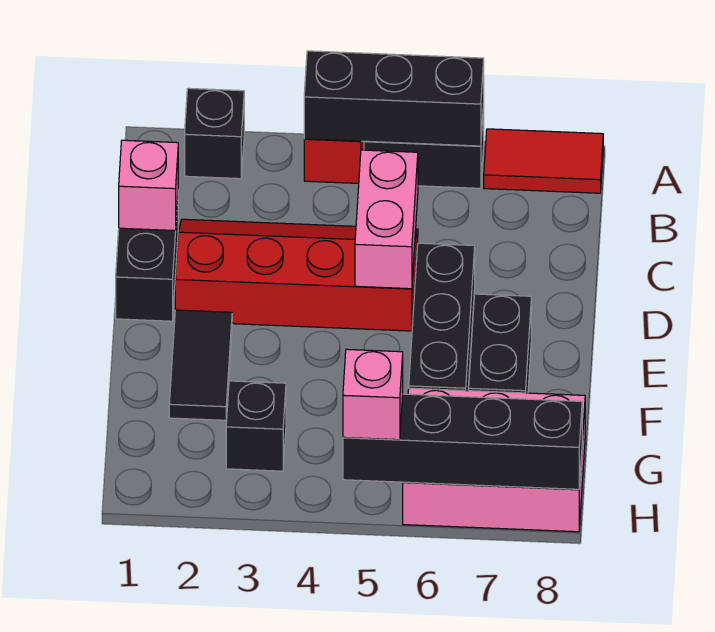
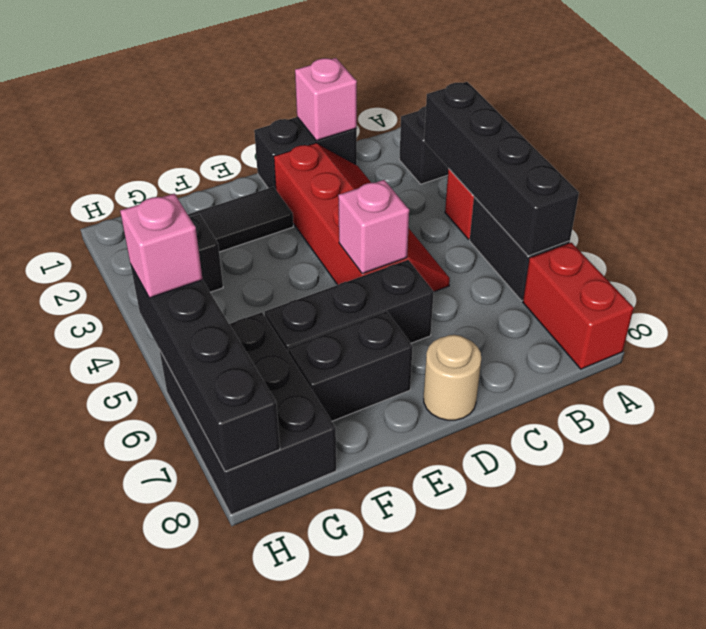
black brick A4:A6 level 2 -> black brick A3:A6 level 2
red tile A7:A8 level 1 -> red brick A7:A8 level 1
pink brick C5:D5 level 2 -> pink brick D5 level 2
none -> tan round brick D8 level 1
pink brick G6:H8 level 1 -> black brick G6:H8 level 1

